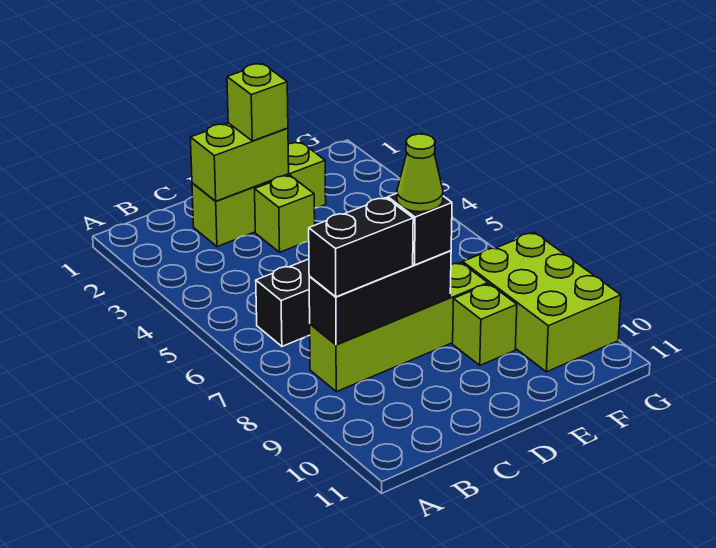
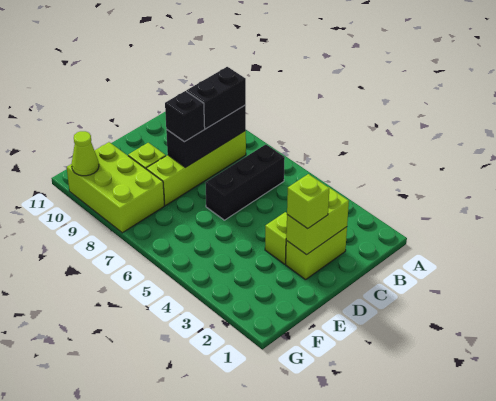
lime brick C2:E2 level 1 -> lime brick C2:D2 level 1
lime cone D8 level 4 -> lime cone G10 level 2

